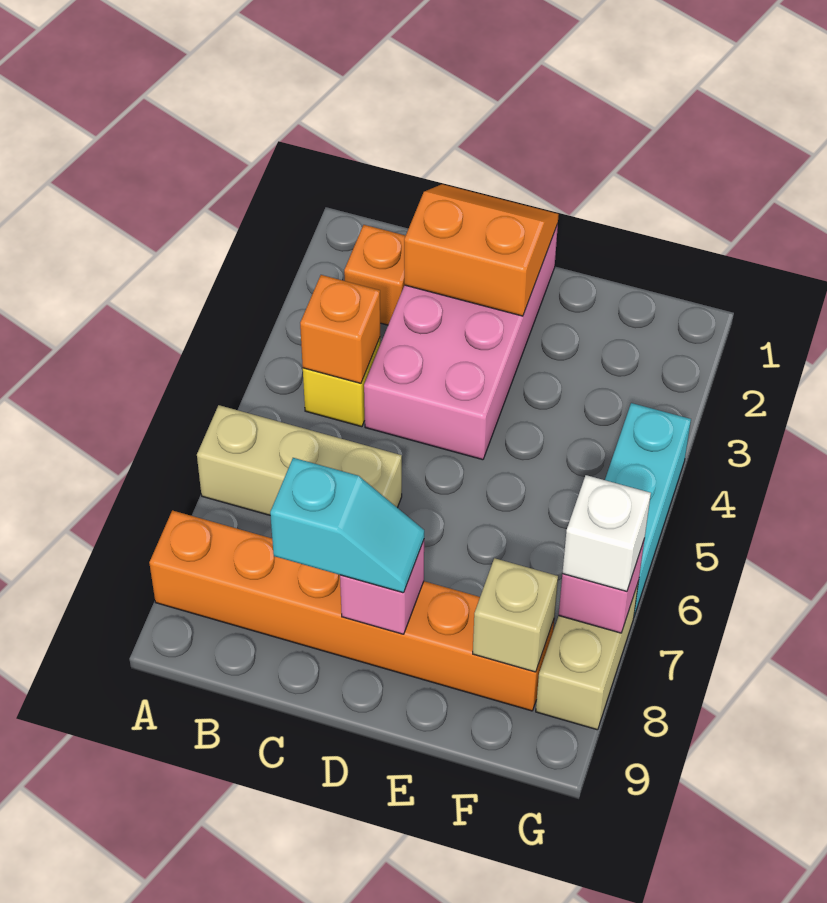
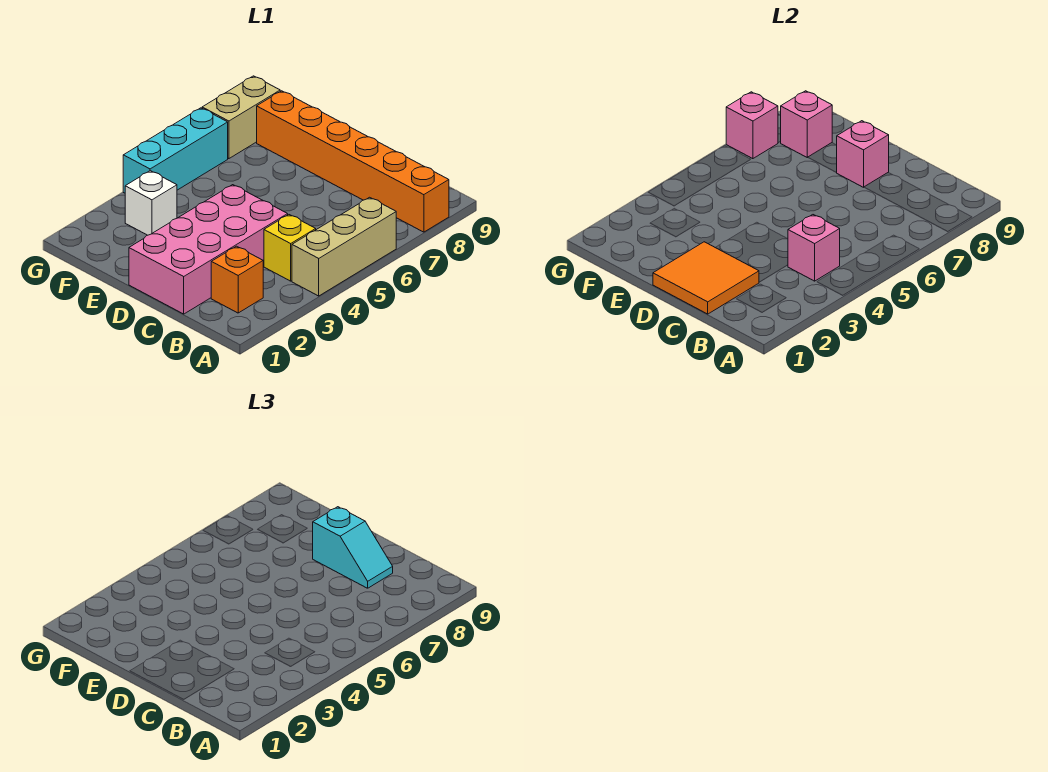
tan brick A6:C6 level 1 -> tan brick A4:A6 level 1
orange brick B4 level 2 -> pink brick B4 level 2
orange slope C1:D2 level 2 top 2 -> orange tile C1:D2 level 2
cyan slope C8:D8 level 3 top C -> cyan slope C8:D8 level 3 top D
tan brick F8 level 2 -> pink brick F8 level 2
white brick G7 level 3 -> white brick F3 level 1

